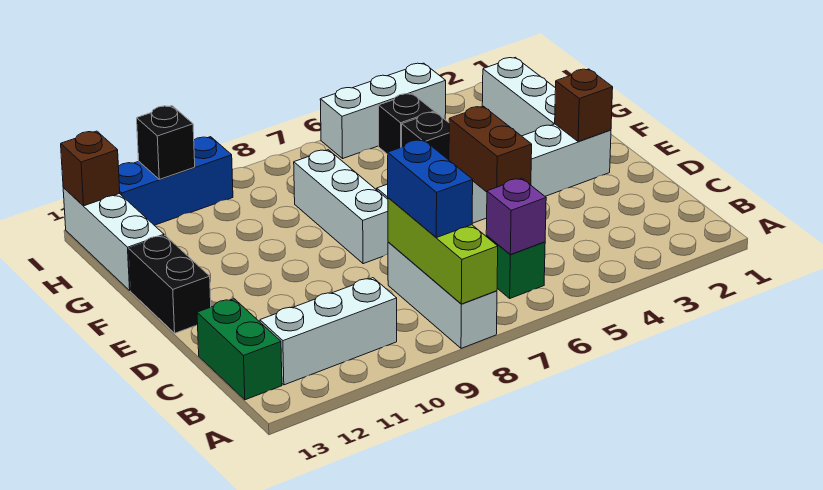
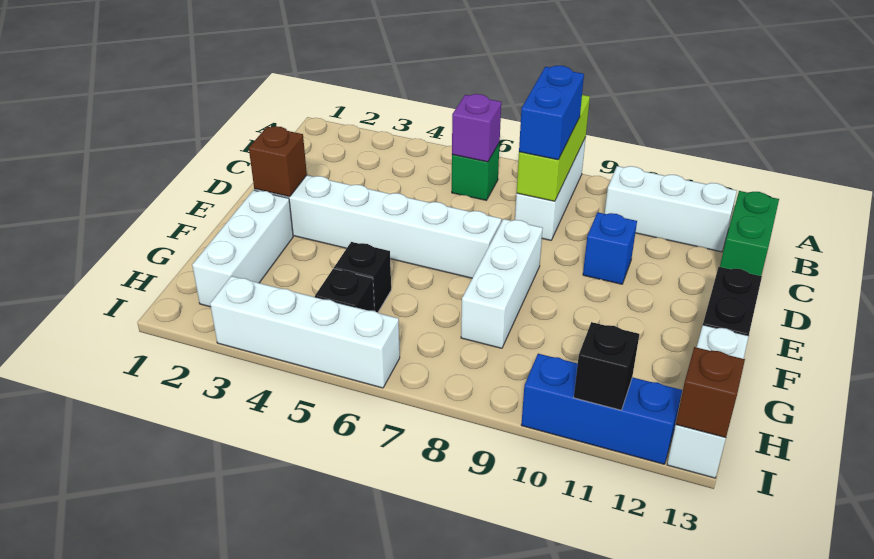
brown brick D5:E5 level 2 -> none
none -> blue brick D10 level 1
white brick I4:I6 level 1 -> white brick I3:I6 level 1

